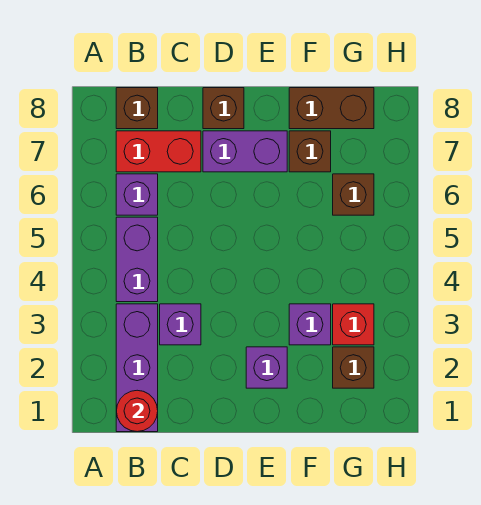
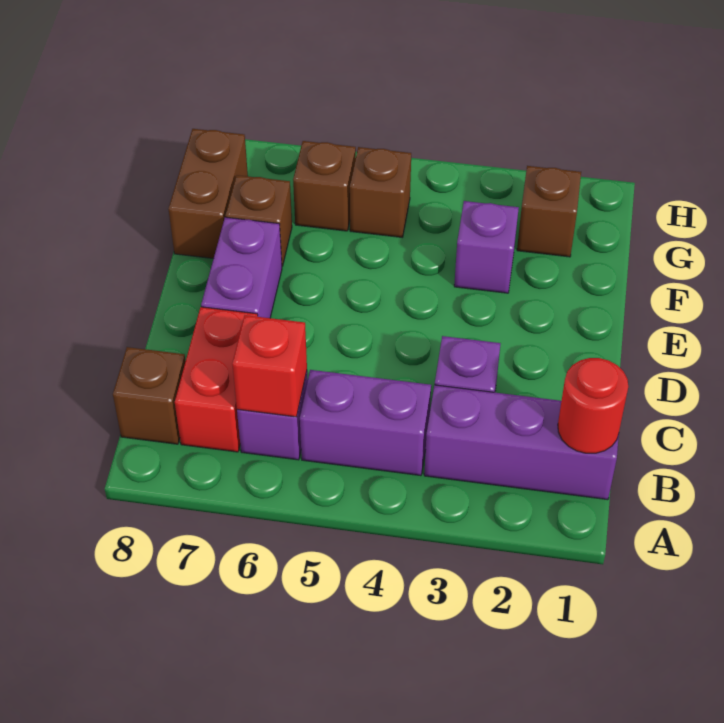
brown brick D8 level 1 -> brown brick G5 level 1
purple brick E2 level 1 -> none
red brick G3 level 1 -> red brick B6 level 2

